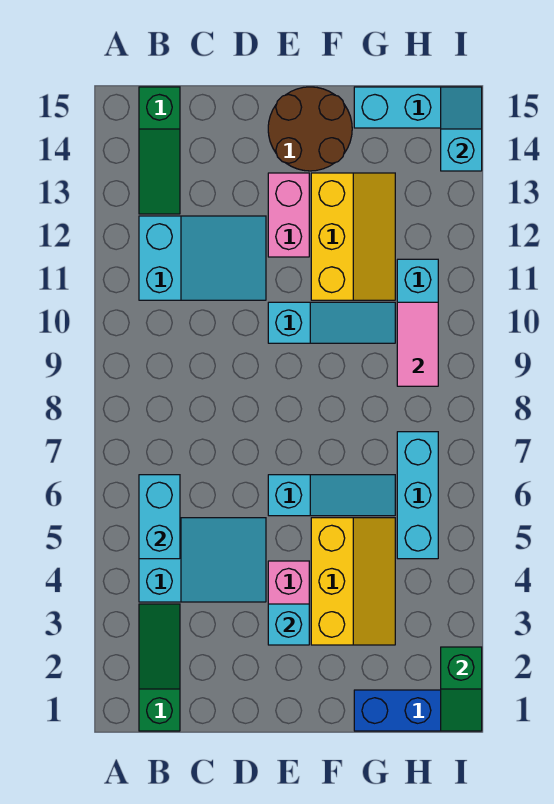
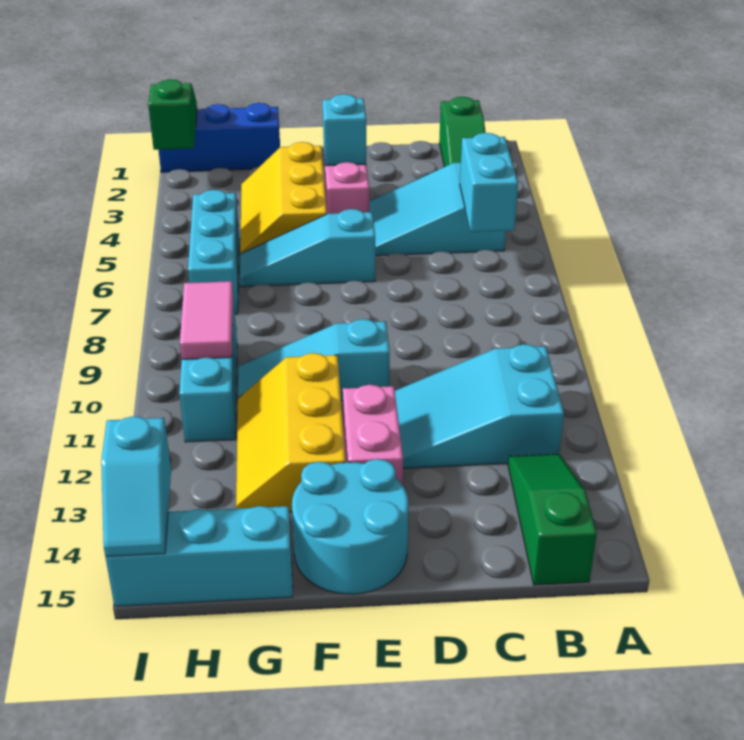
brown round brick E14:F15 level 1 -> cyan round brick E14:F15 level 1

